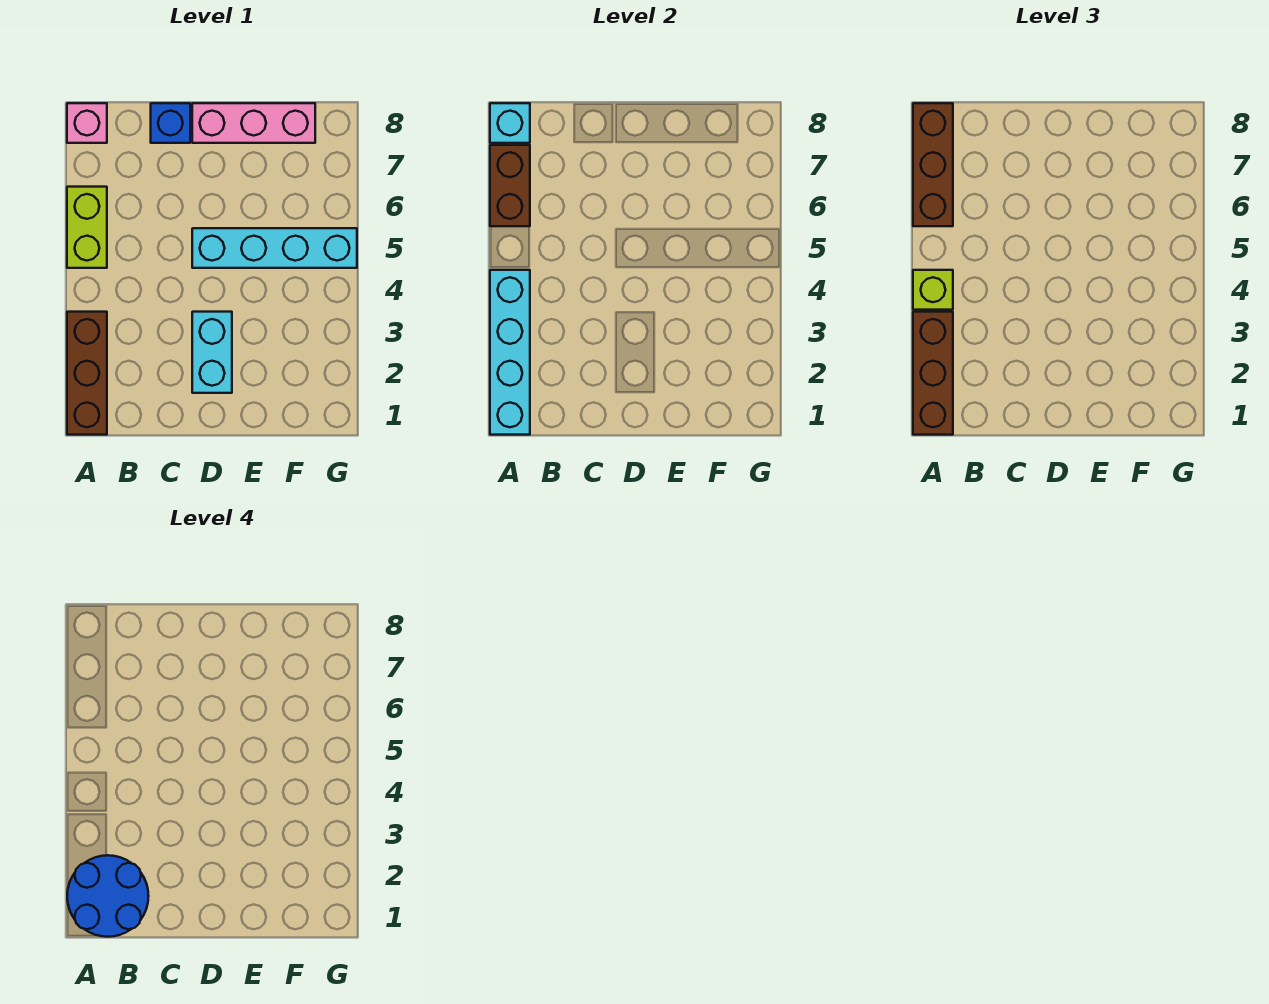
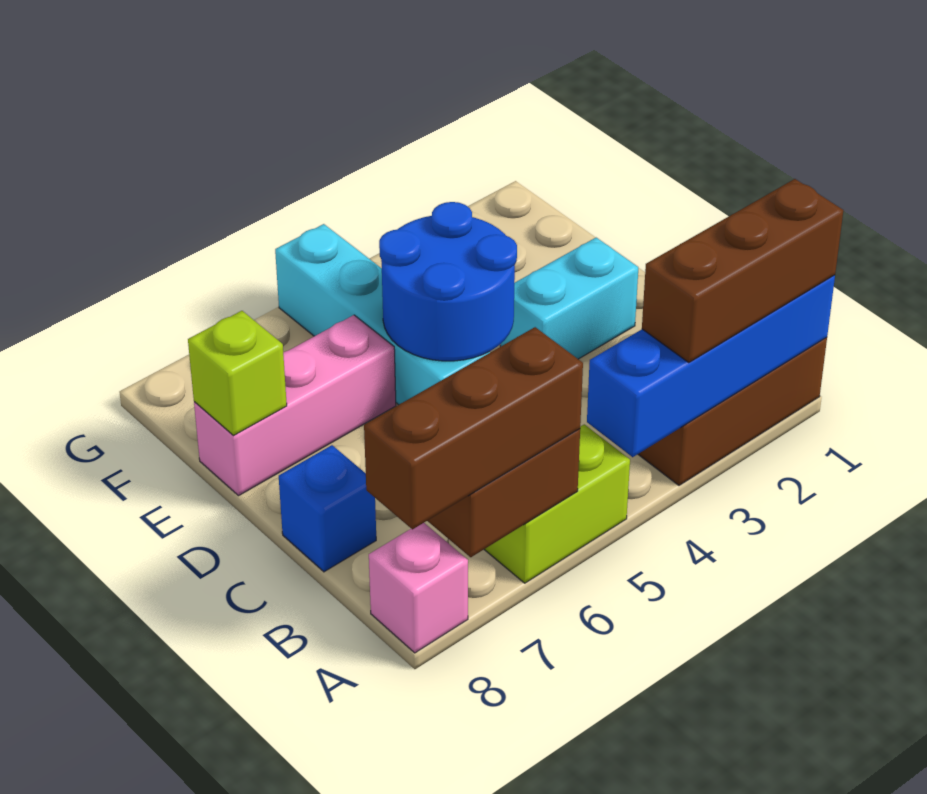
cyan brick A1:A4 level 2 -> blue brick A1:A4 level 2
blue round brick A1:B2 level 4 -> blue round brick D4:E5 level 2
lime brick A4 level 3 -> lime brick E8 level 2
cyan brick A8 level 2 -> none
pink brick D8:F8 level 1 -> pink brick E6:E8 level 1

